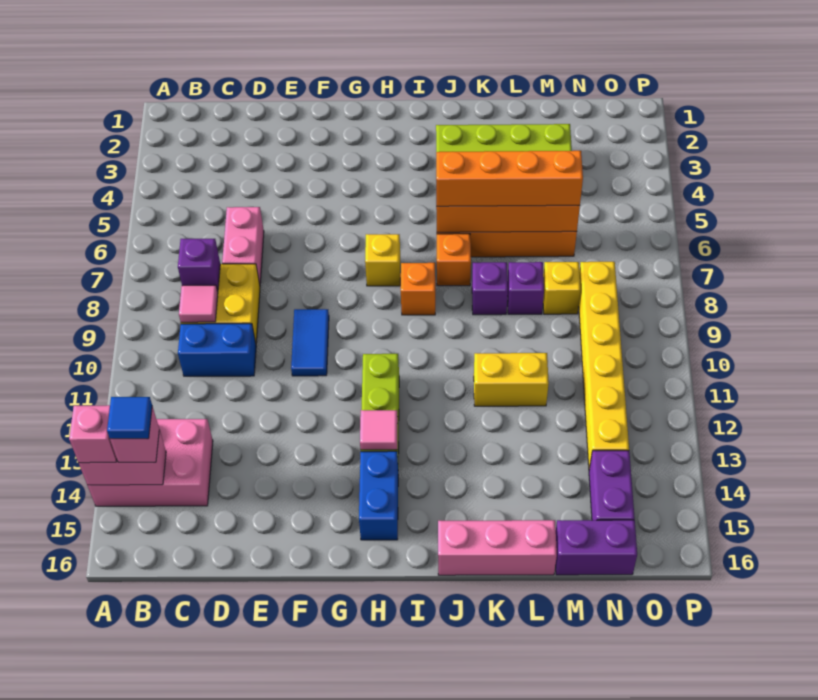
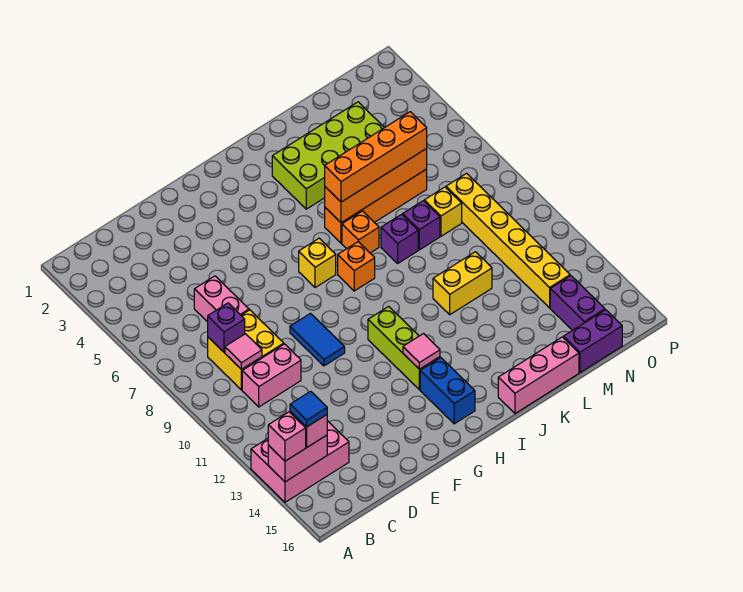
blue brick C10:D10 level 1 -> pink brick C10:D10 level 1

